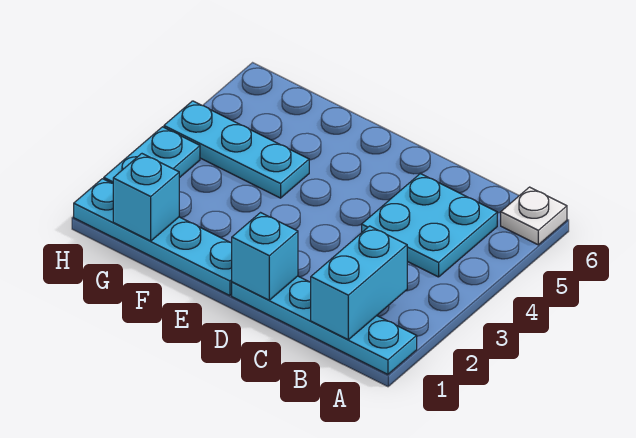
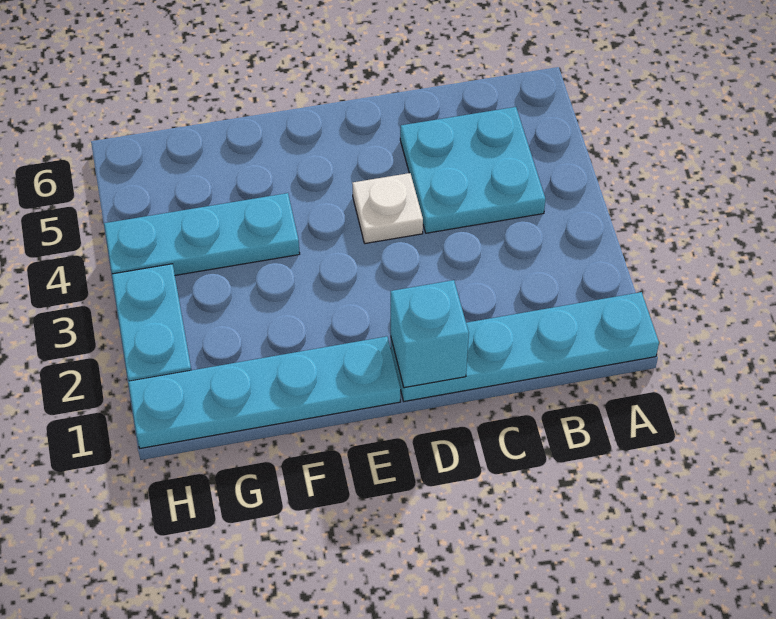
white plate A6 level 1 -> white plate D4 level 1
cyan brick B1:B2 level 2 -> none
cyan brick G1 level 2 -> none

